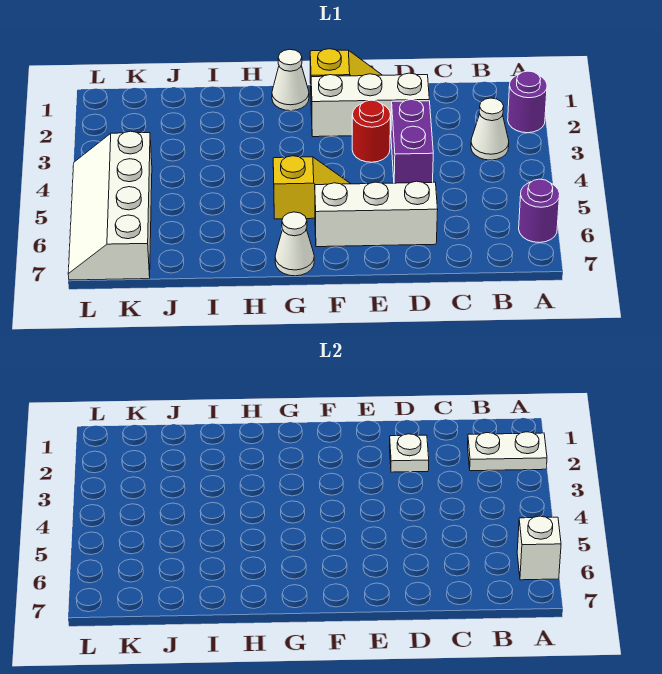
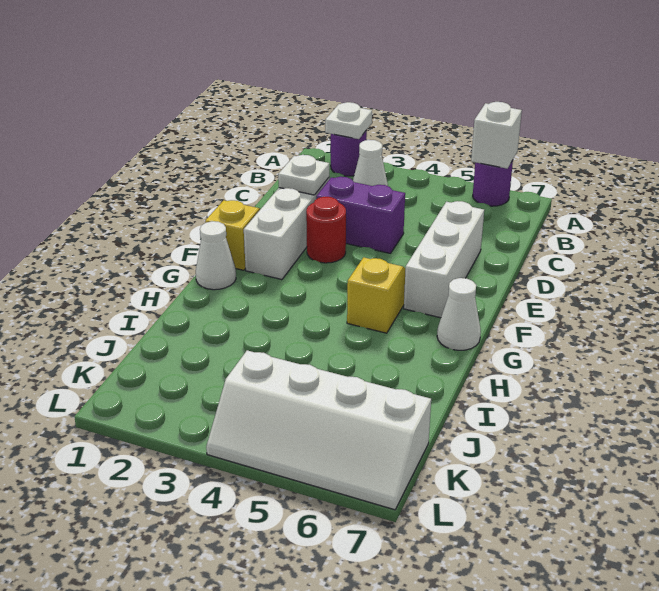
white plate A2:B2 level 2 -> white plate A2 level 2

